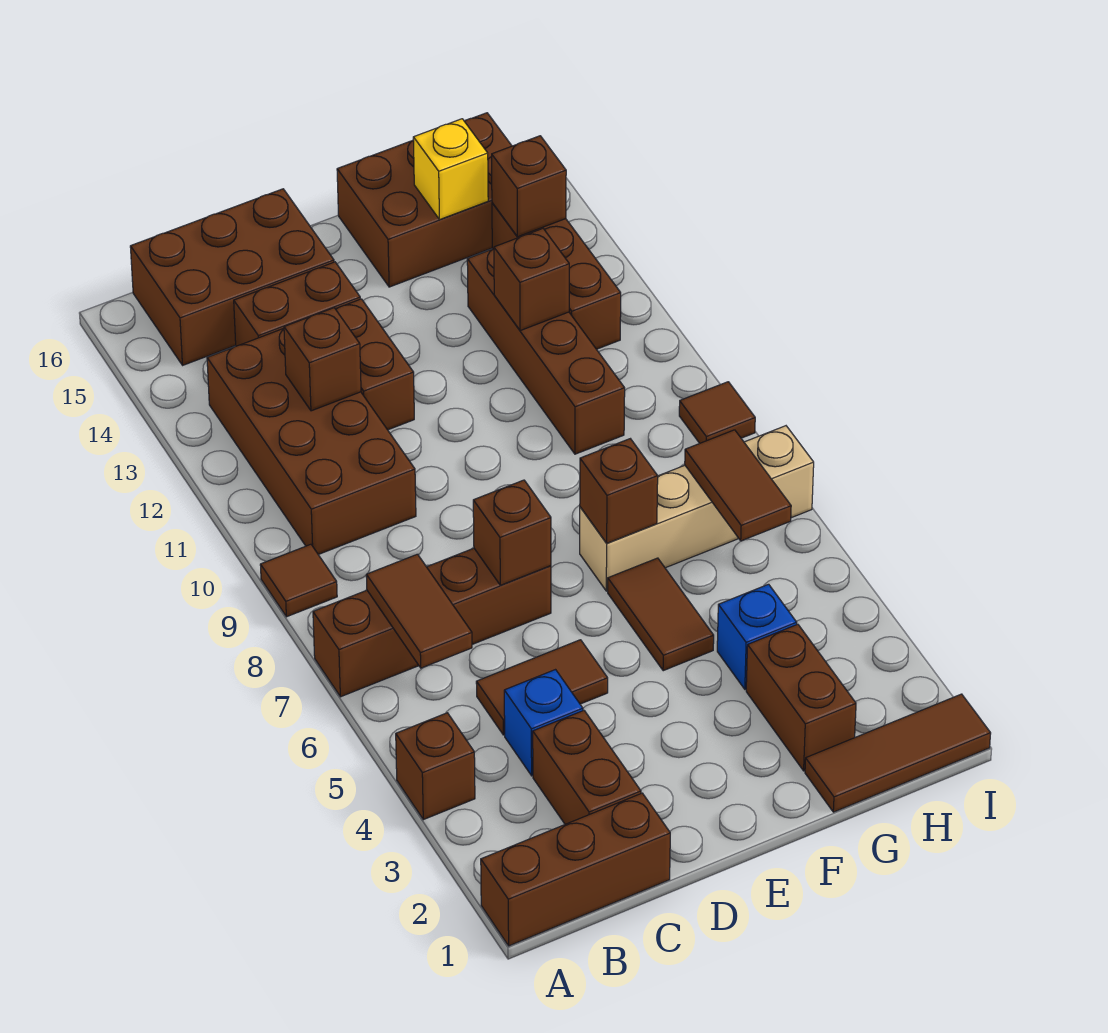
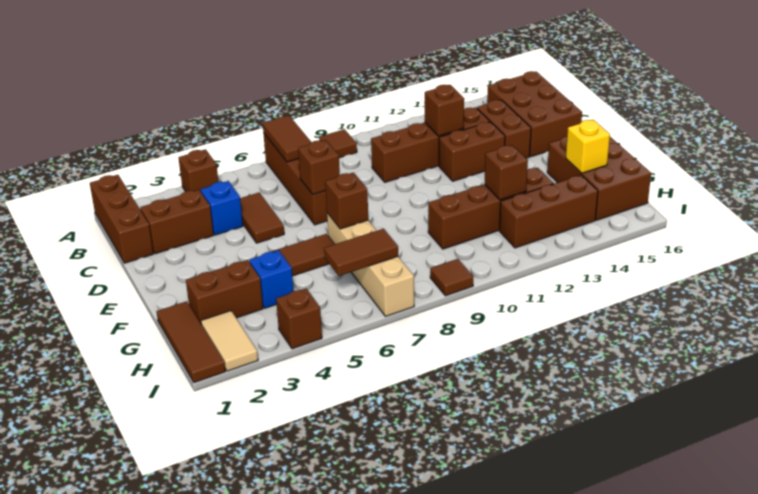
brown tile B6:B7 level 2 -> brown tile A7:B7 level 2
brown brick B10:C13 level 1 -> brown brick C10:C13 level 1
none -> tan tile H2:I2 level 1
brown brick H14 level 2 -> brown brick I4 level 1

